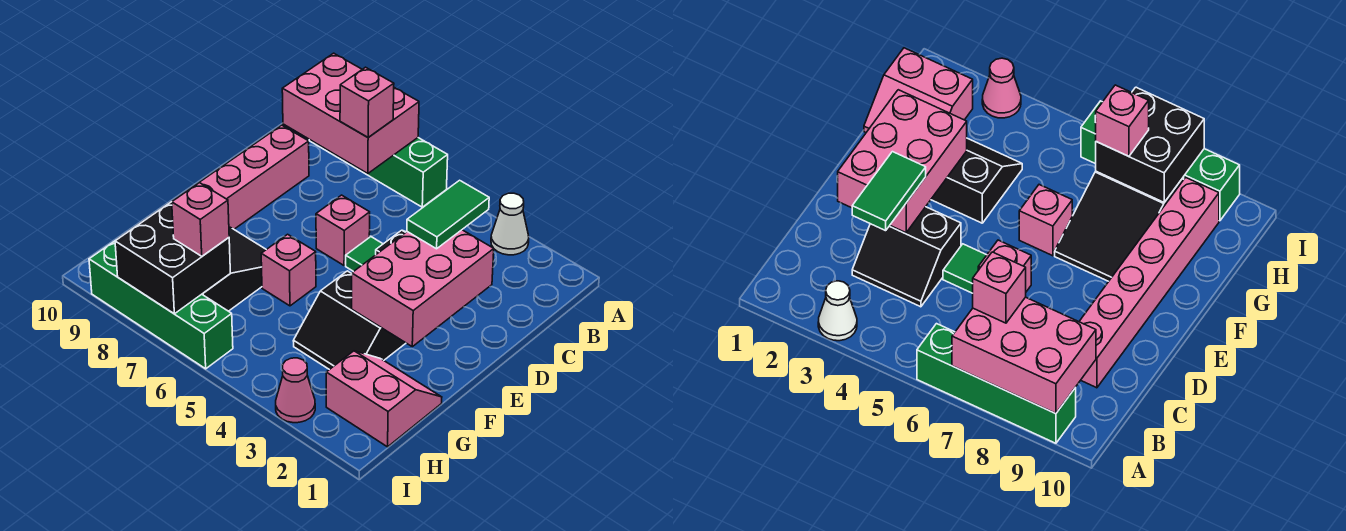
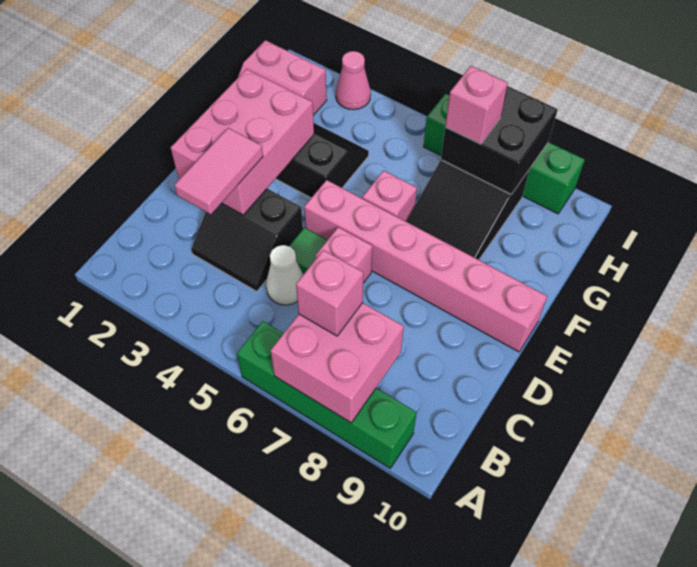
white cone A3 level 1 -> white cone C5 level 1
pink brick A7:B9 level 2 -> pink brick A7:B8 level 2
green tile C3:D3 level 3 -> pink tile C3:D3 level 3
pink brick C9:H9 level 1 -> pink brick E5:E10 level 1

